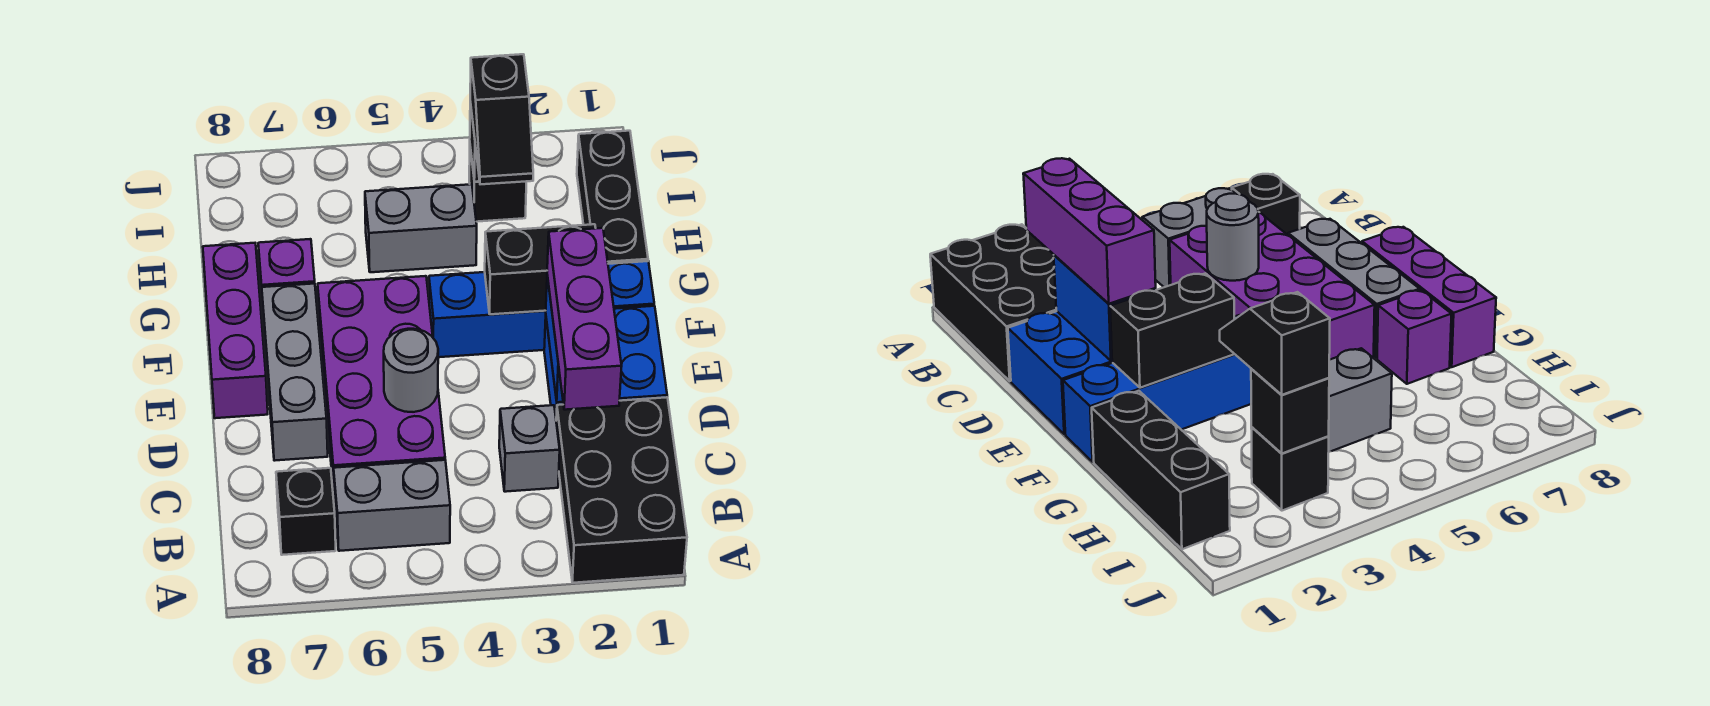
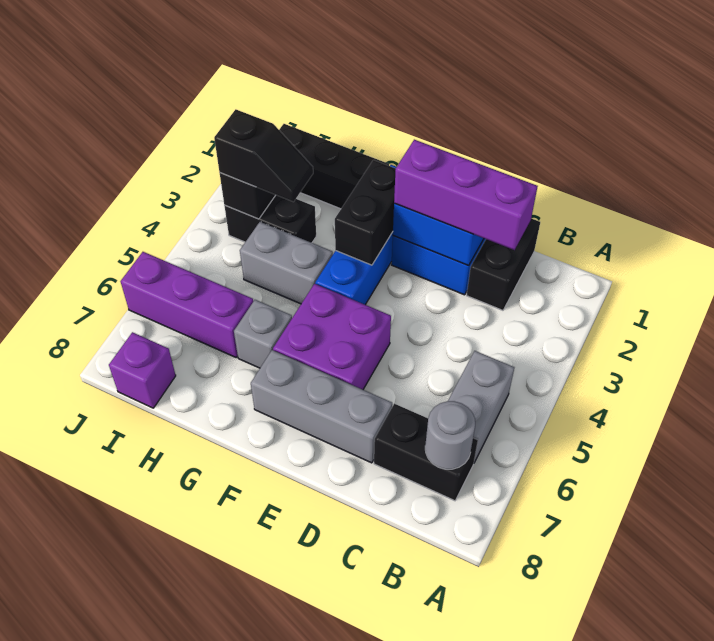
black brick A1:C2 level 1 -> black brick C1:C2 level 1
black brick B7 level 1 -> black brick B7:C7 level 1
grey brick C3 level 1 -> grey brick G6 level 1
purple brick C5:F6 level 1 -> purple brick E5:F6 level 1
grey round brick D5 level 2 -> grey round brick B7 level 2
purple brick E8:G8 level 1 -> purple brick H6:J6 level 1
purple brick G7 level 1 -> purple brick I8 level 1
grey brick H4:H5 level 1 -> grey brick G4:H4 level 1
black brick I3 level 1 -> black brick H3:I3 level 1

